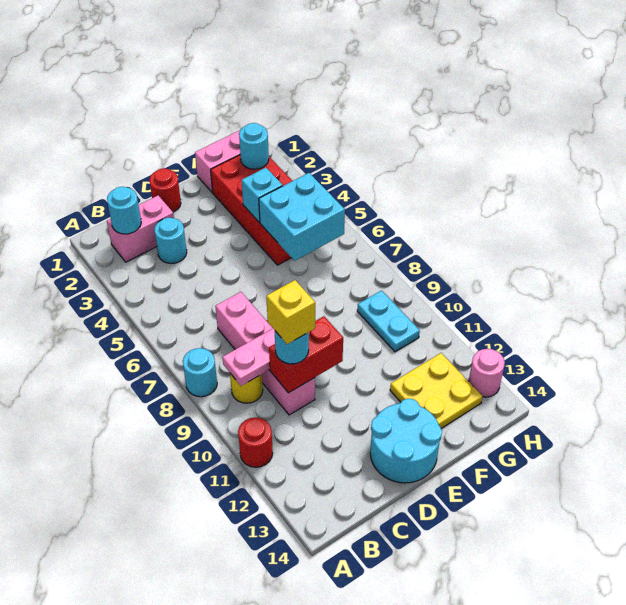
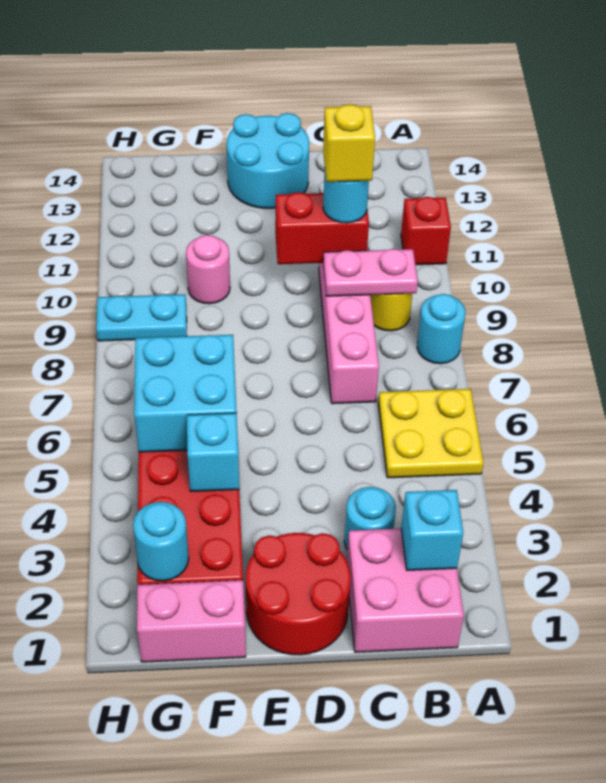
red round brick A11 level 1 -> red brick A11 level 1
pink brick B2:C2 level 1 -> pink brick B1:C2 level 1
cyan round brick B2 level 2 -> cyan brick B2 level 2
red round brick D1 level 1 -> red round brick D1:E2 level 1
yellow plate F12:G13 level 1 -> yellow plate A5:B6 level 1
cyan plate G9:G10 level 1 -> cyan plate G9:H9 level 1
pink round brick H13 level 1 -> pink round brick F10 level 1

